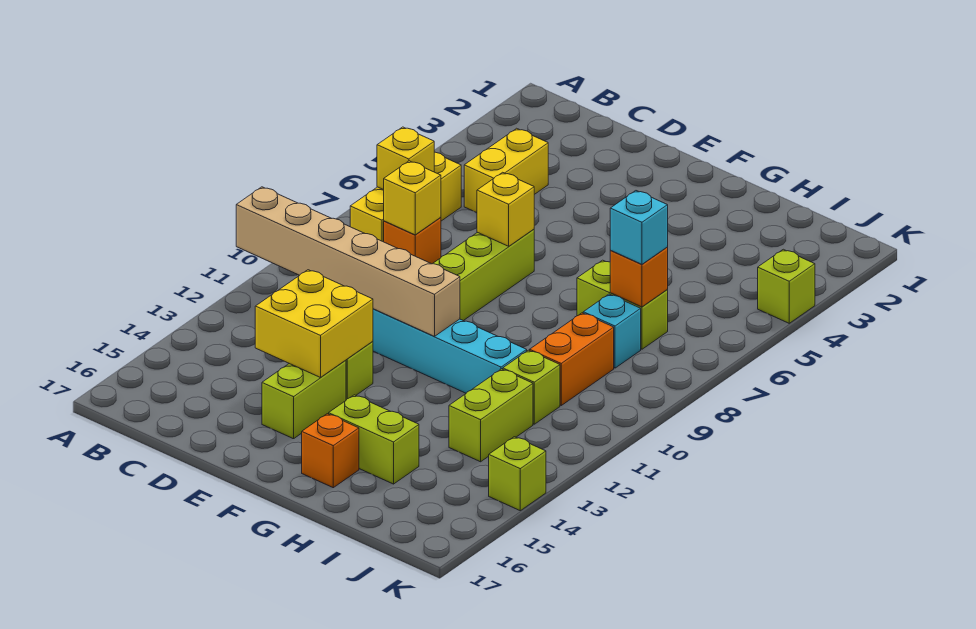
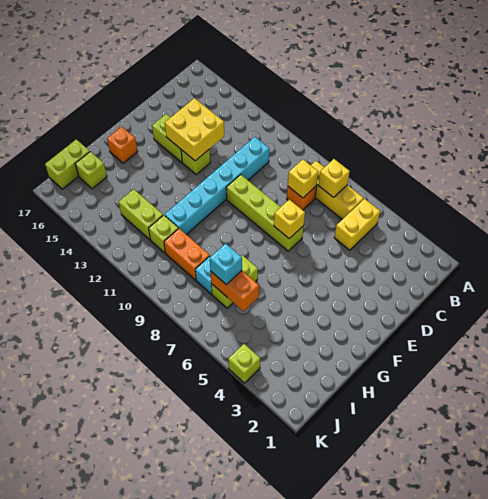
tan brick A11:F11 level 2 -> none
yellow brick C4:C5 level 1 -> yellow brick B5:C5 level 1
lime brick G15:H15 level 1 -> lime brick I17:J17 level 1
orange brick I7 level 2 -> orange brick I6:I7 level 2
lime brick K14 level 1 -> lime brick I16 level 1

